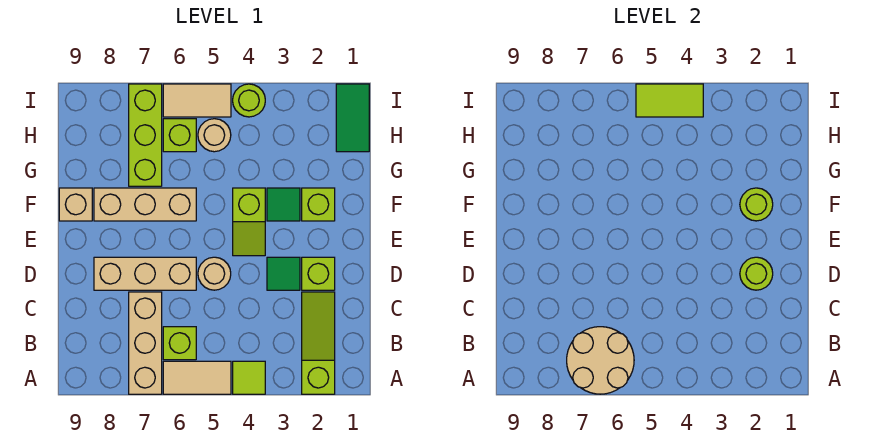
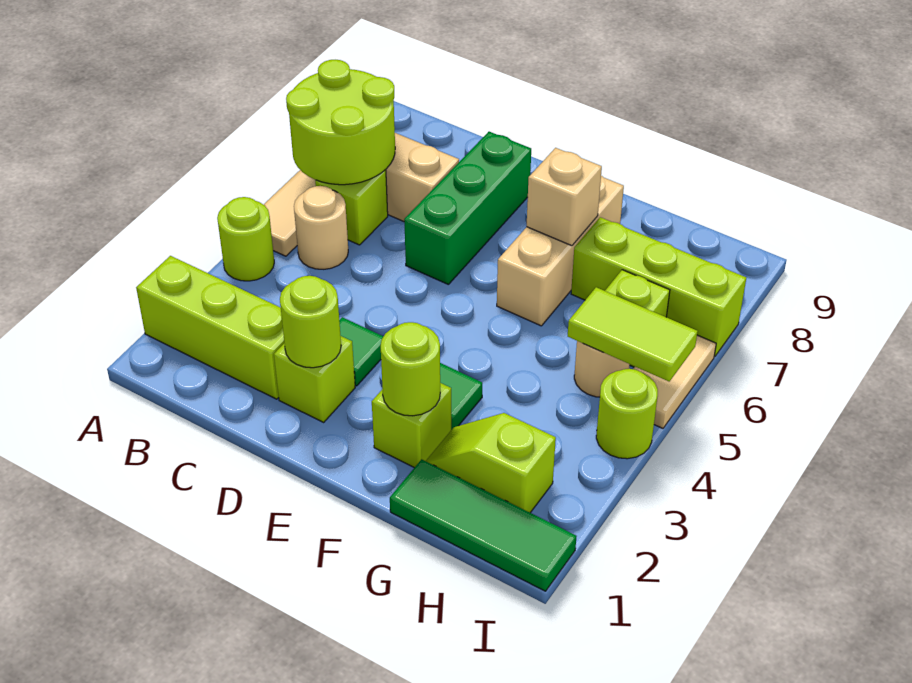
lime slope A2:C2 level 1 top A -> lime brick A2:C2 level 1
lime tile A4 level 1 -> lime round brick A4 level 1
tan round brick A6:B7 level 2 -> lime round brick A6:B7 level 2
tan round brick D5 level 1 -> tan round brick B5 level 1
tan brick D6:D8 level 1 -> green brick D6:D8 level 1
lime slope E4:F4 level 1 top F -> lime slope G2:H2 level 1 top H
tan brick F9 level 1 -> tan brick F7 level 2
green tile H1:I1 level 1 -> green tile G1:I1 level 1
lime tile I4:I5 level 2 -> lime tile H5:I5 level 2

